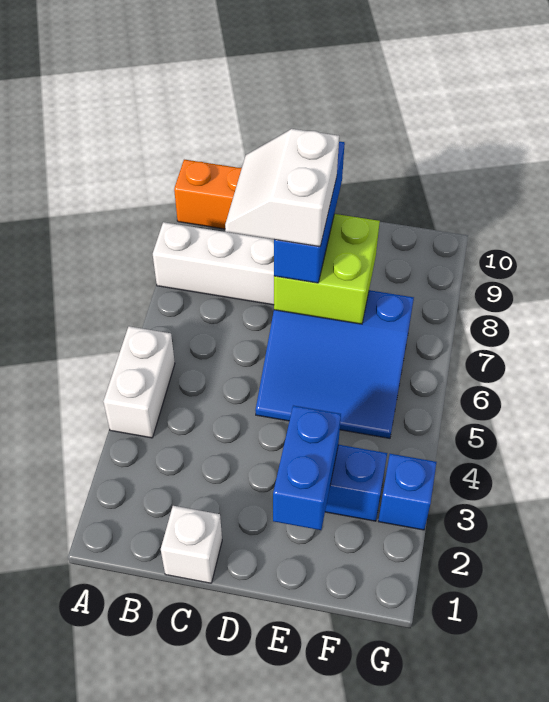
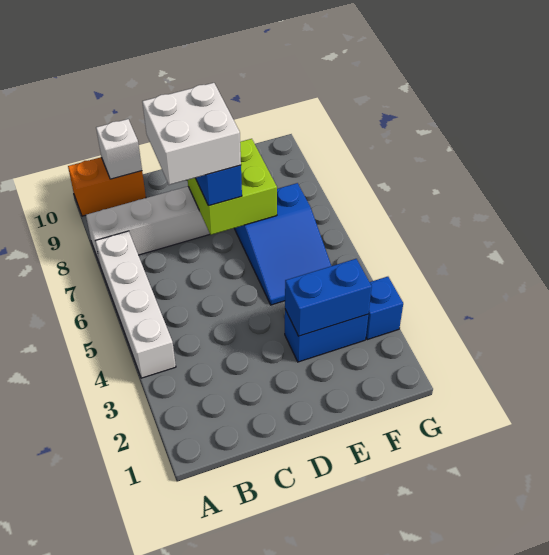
white brick A4:A5 level 1 -> white brick A4:A7 level 1
white brick C1 level 1 -> white brick B10 level 2
white slope C7:D8 level 4 top D -> white brick C7:D8 level 4
blue slope D5:F7 level 1 top 7 -> blue slope E5:F7 level 1 top 7
blue brick E2:E3 level 2 -> blue brick E3:F3 level 2

